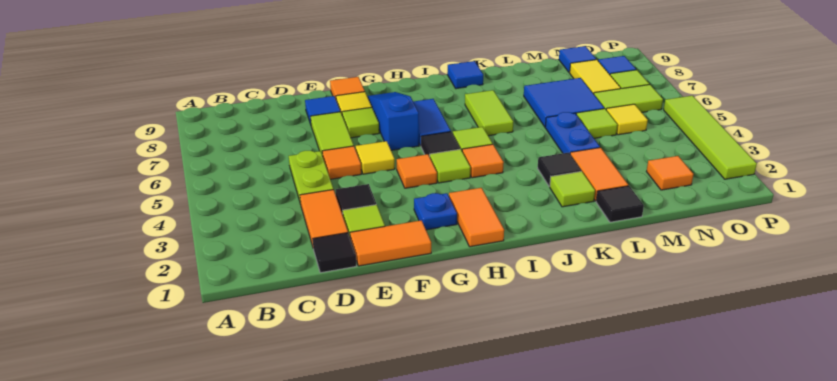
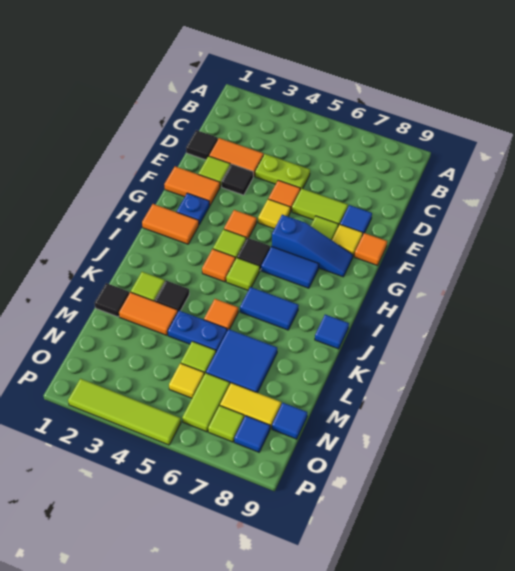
orange tile E1:F1 level 1 -> orange tile F1:F2 level 1
lime tile J6:J7 level 1 -> blue tile J6:J7 level 1
orange tile N2 level 1 -> orange tile K5 level 1

